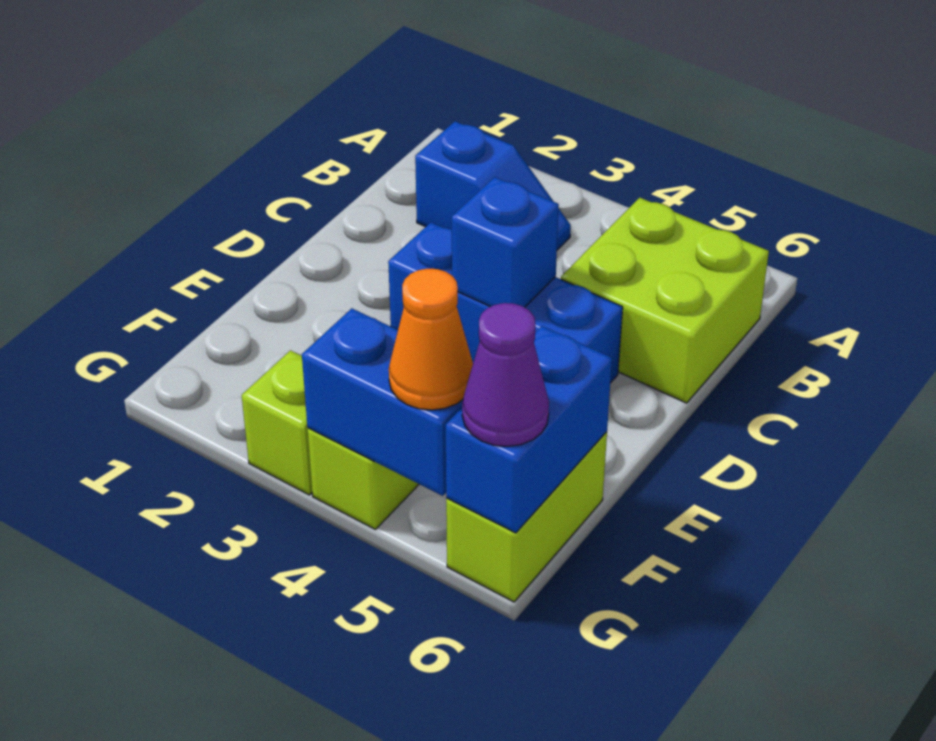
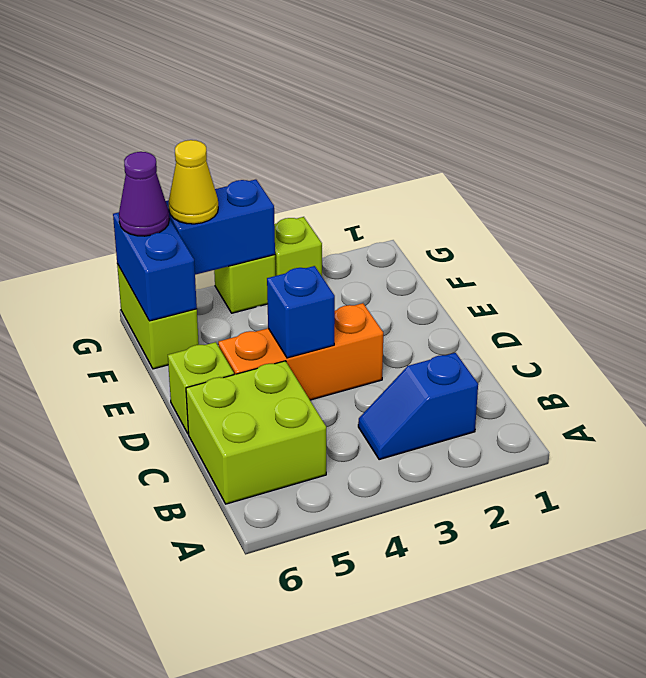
blue brick D3:D5 level 1 -> orange brick D3:D5 level 1
none -> lime brick D6 level 1
orange cone G5 level 3 -> yellow cone G5 level 3

